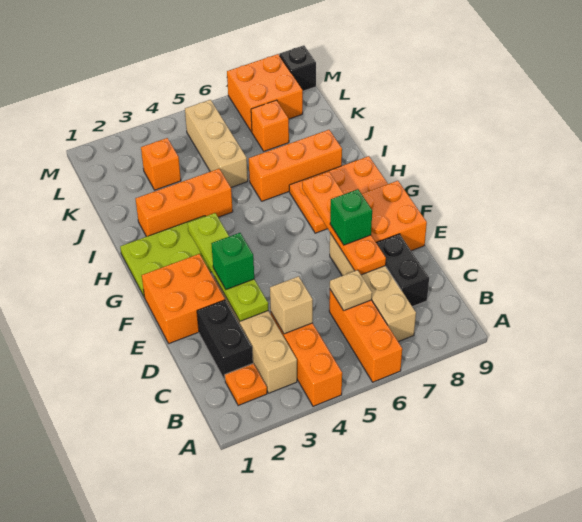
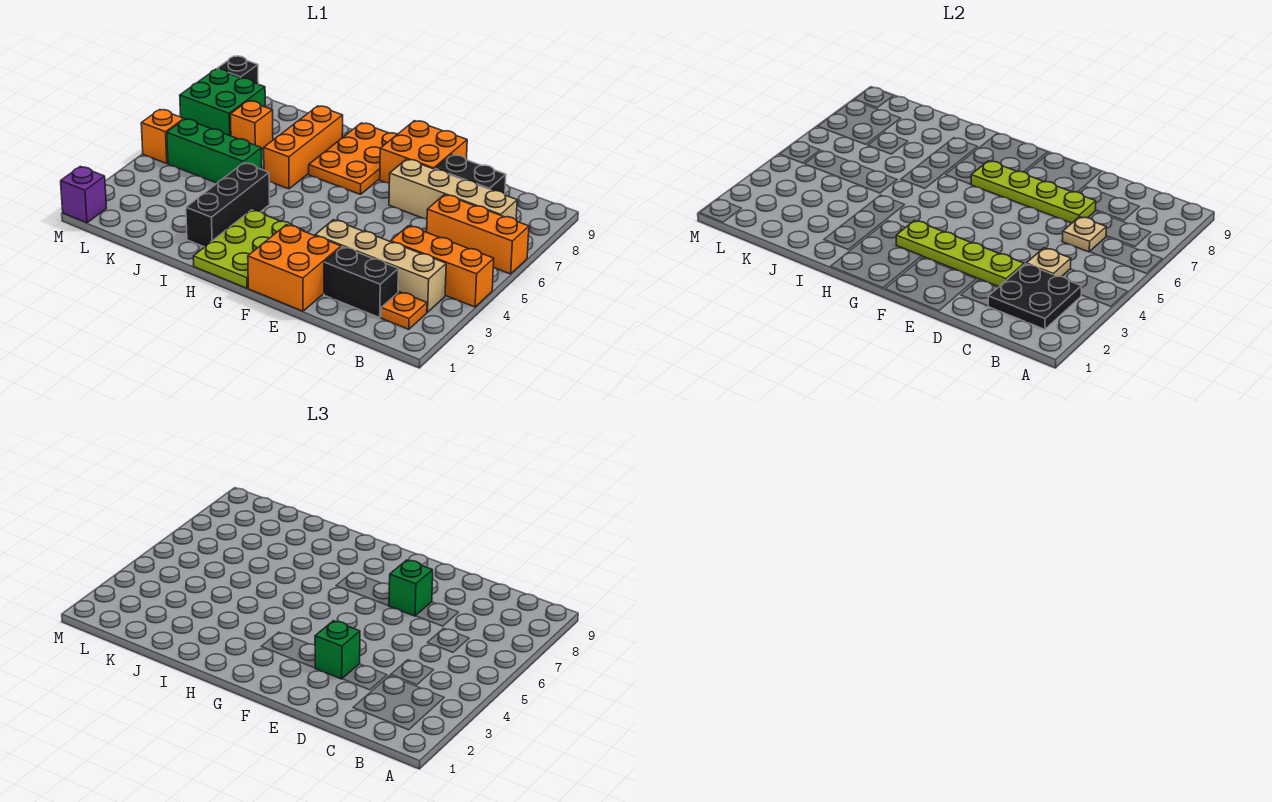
none -> black plate B2:C3 level 2
tan brick C4 level 2 -> tan plate C4 level 2
orange plate D7:G7 level 2 -> lime plate D7:G7 level 2
orange brick I2:I4 level 1 -> black brick I2:I4 level 1
tan brick J5:L5 level 1 -> green brick J5:L5 level 1
orange brick K3 level 1 -> orange brick M5 level 1
orange brick L7:M8 level 1 -> green brick L7:M8 level 1
none -> purple brick M1 level 1

